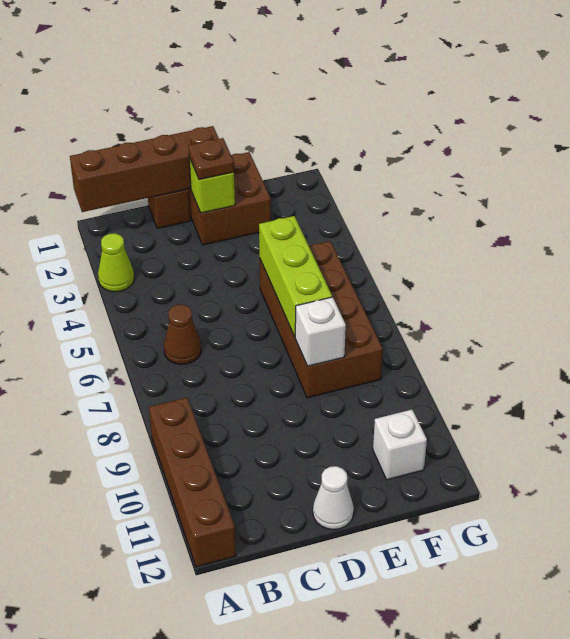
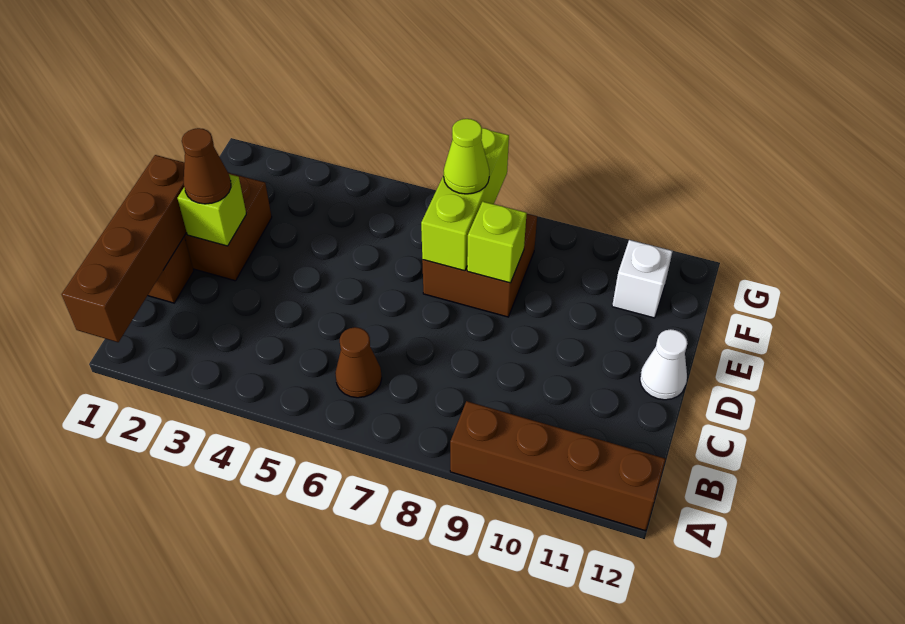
lime cone A3 level 1 -> lime cone F7 level 3
brown plate D2 level 3 -> brown cone D2 level 3
brown brick E5:F8 level 1 -> brown brick E7:F8 level 1
lime brick E5:E7 level 2 -> lime brick E7:G7 level 2
white brick E8 level 2 -> lime brick E8 level 2

